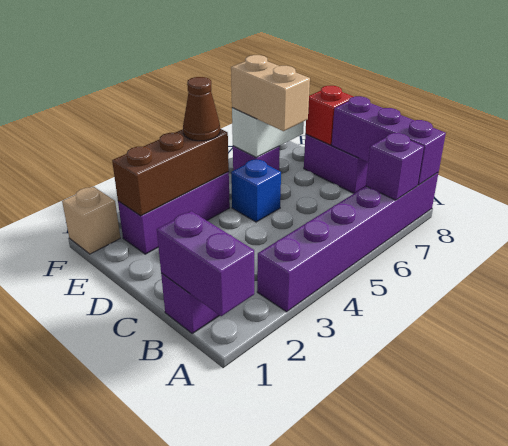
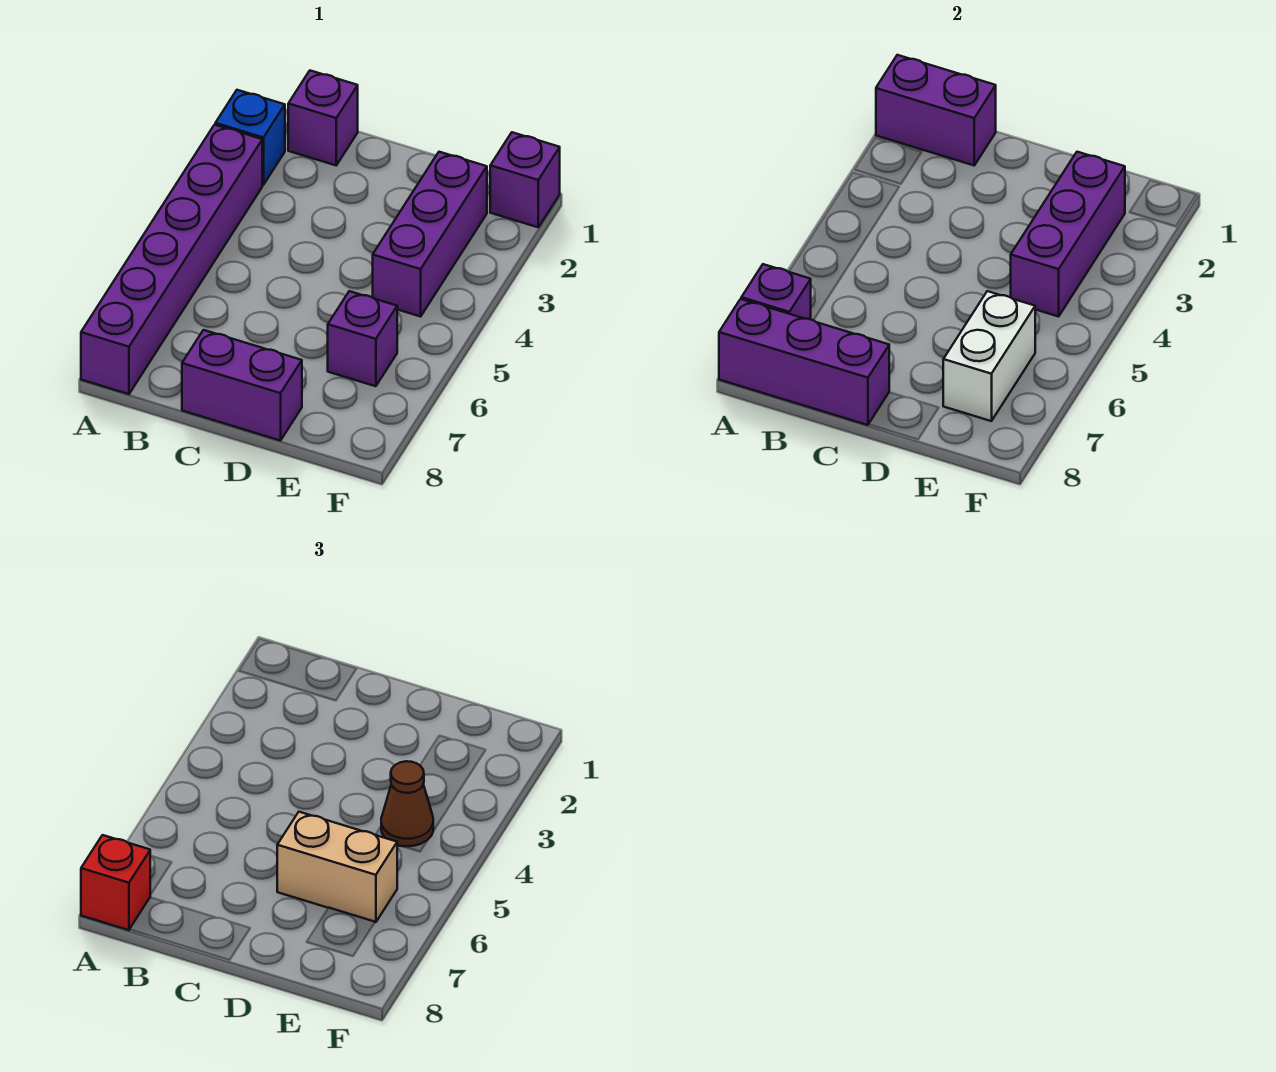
blue brick D5 level 1 -> blue brick A2 level 1
red brick D8 level 2 -> red brick A8 level 3
brown brick E2:E4 level 2 -> purple brick E2:E4 level 2
tan brick F1 level 1 -> purple brick F1 level 1

